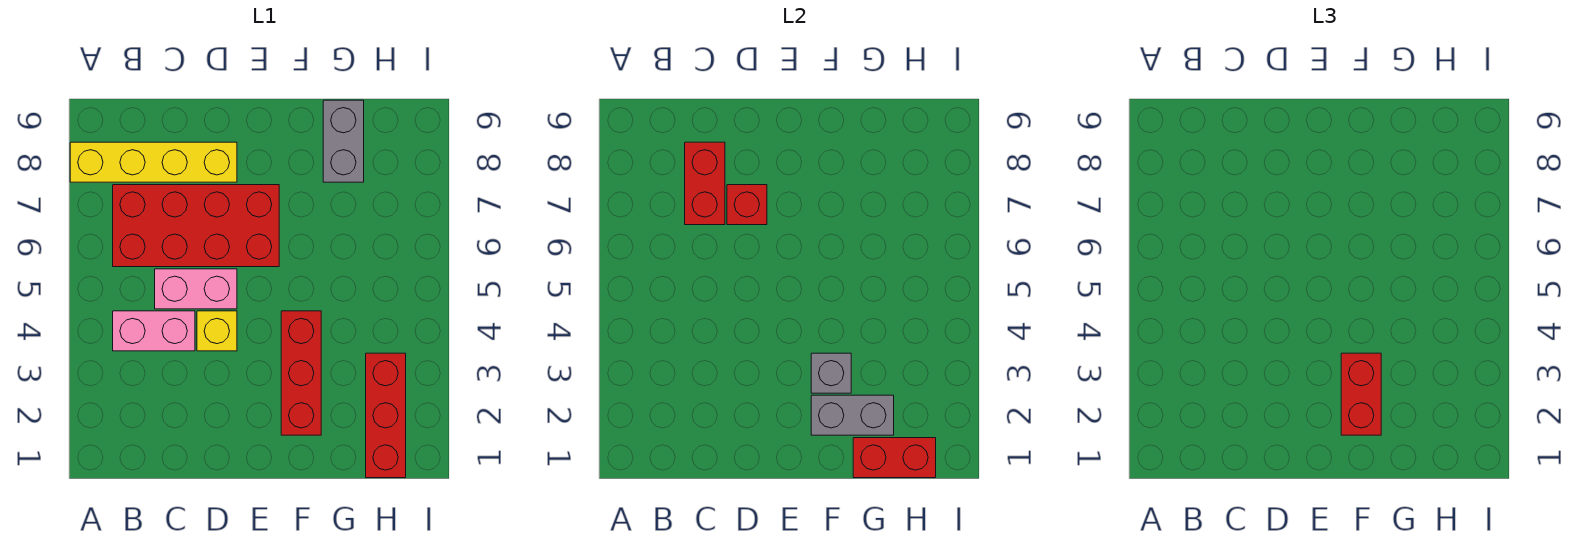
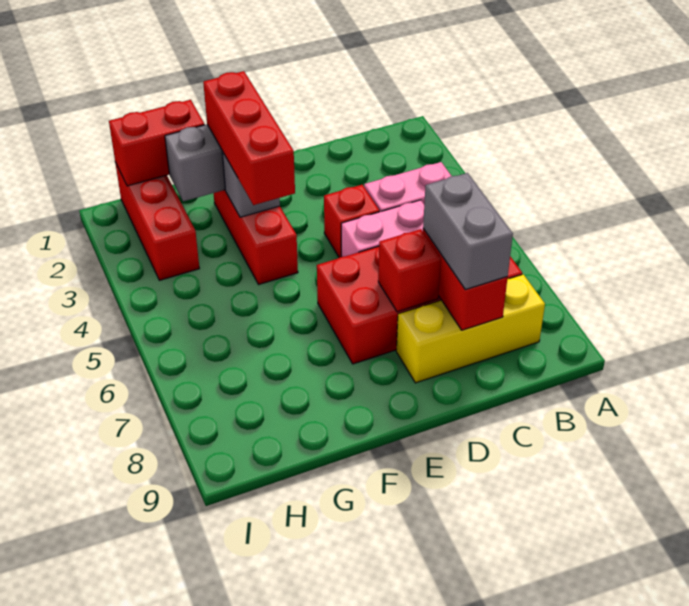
yellow brick A8:D8 level 1 -> yellow brick B8:D8 level 1
yellow brick D4 level 1 -> red brick D4 level 1
red brick F2:F3 level 3 -> red brick F2:F4 level 3
grey brick G8:G9 level 1 -> grey brick C7:C8 level 3

